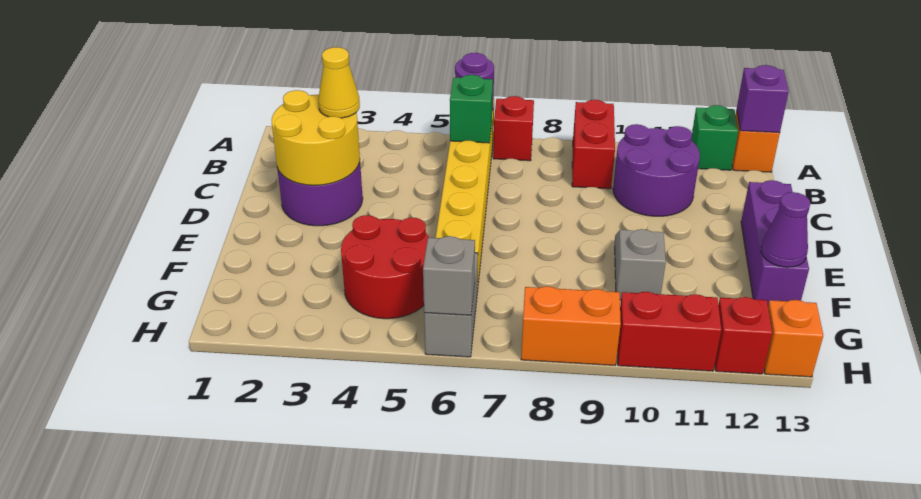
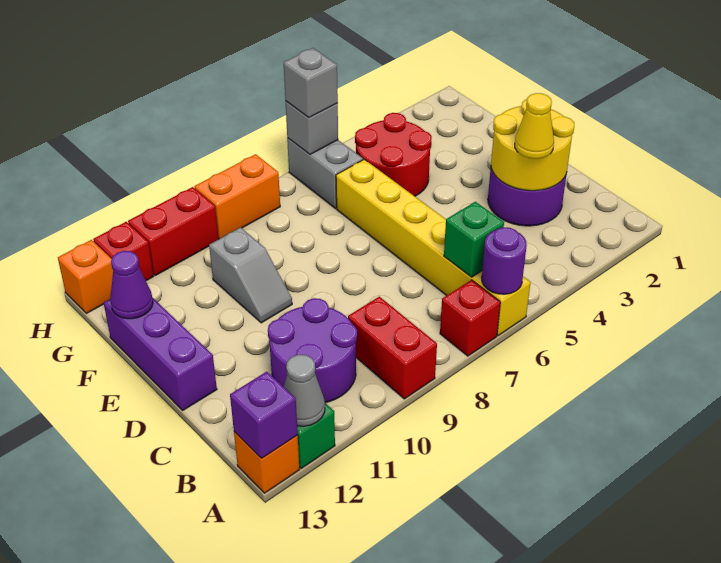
none -> grey cone A12 level 2
none -> grey brick H6 level 3

